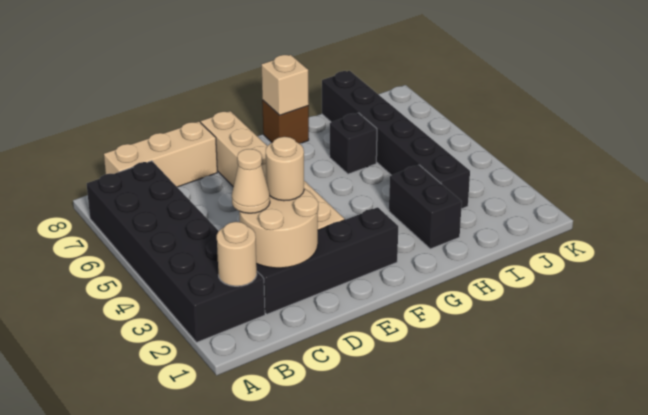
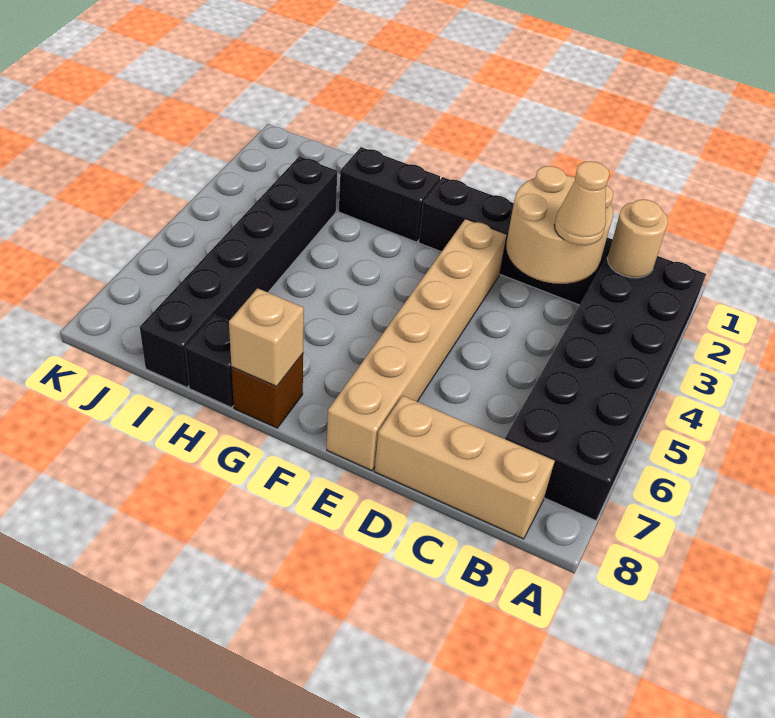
tan round brick D3 level 3 -> none
black brick H2:H3 level 1 -> black brick G2:H2 level 1
black brick H6 level 1 -> black brick H8 level 1

